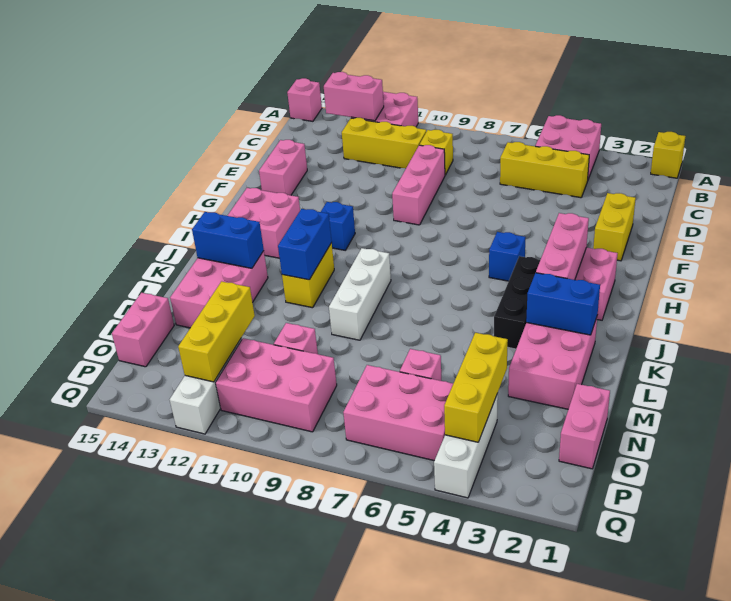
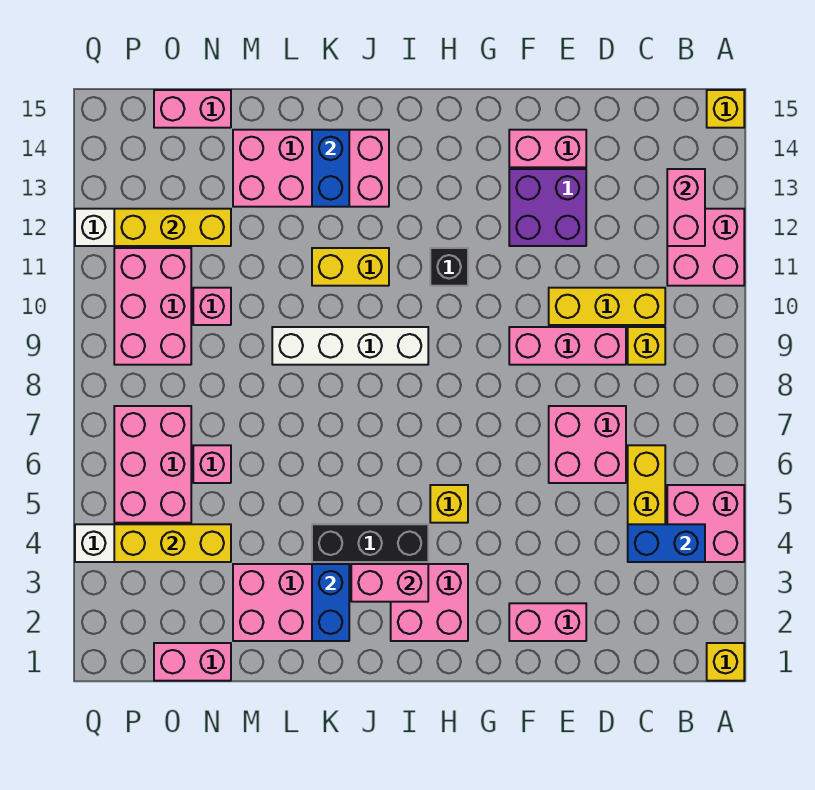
pink brick A15 level 1 -> yellow brick A15 level 1
yellow brick C10:C12 level 1 -> yellow brick C10:E10 level 1
yellow brick E2:F2 level 1 -> pink brick E2:F2 level 1
none -> purple brick E12:F13 level 1
pink brick H3:J3 level 2 -> pink brick I3:J3 level 2
blue brick H5 level 1 -> yellow brick H5 level 1
blue brick H11 level 1 -> black brick H11 level 1
pink brick H13:I14 level 1 -> pink brick D6:E7 level 1
white brick J9:L9 level 1 -> white brick I9:L9 level 1
blue brick J11:K11 level 2 -> blue brick B4:C4 level 2
pink brick K13:M14 level 1 -> pink brick J13:M14 level 1

